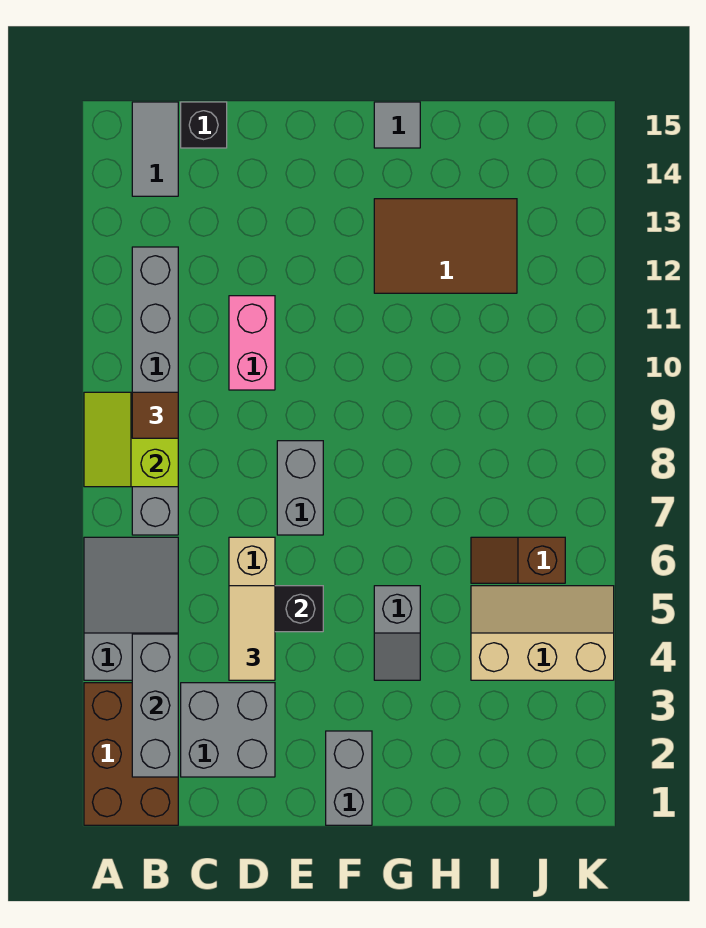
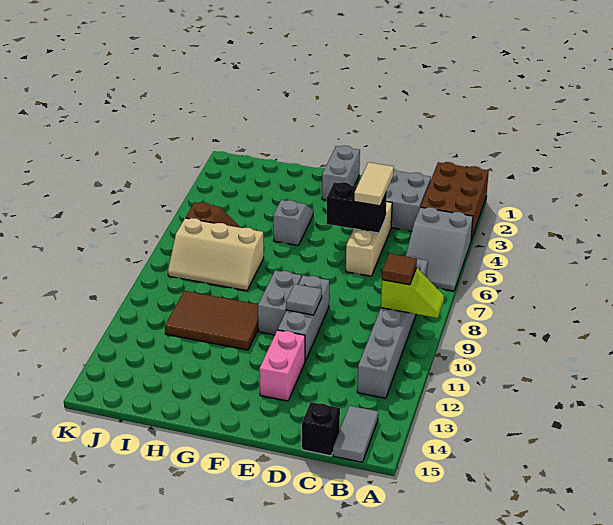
lime slope A8:B9 level 2 top B -> lime slope A9:B9 level 2 top B
grey brick B2:B4 level 2 -> grey brick E9:E11 level 1
pink brick D10:D11 level 1 -> pink brick E12:E13 level 1
grey brick E7:E8 level 1 -> grey brick F9:F10 level 1
brown tile G12:I13 level 1 -> brown tile G10:I11 level 1
grey tile G15 level 1 -> grey tile E10 level 2
tan slope I4:K5 level 1 top 4 -> tan slope H7:J8 level 1 top 7

